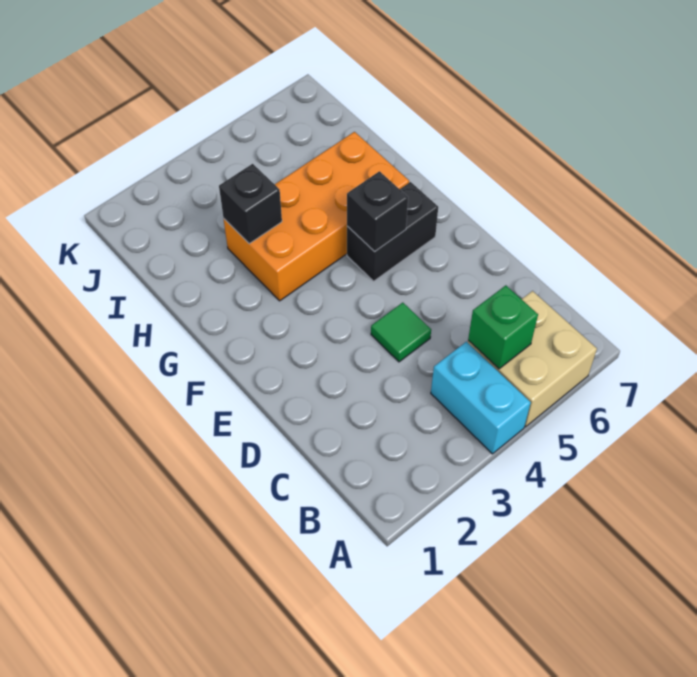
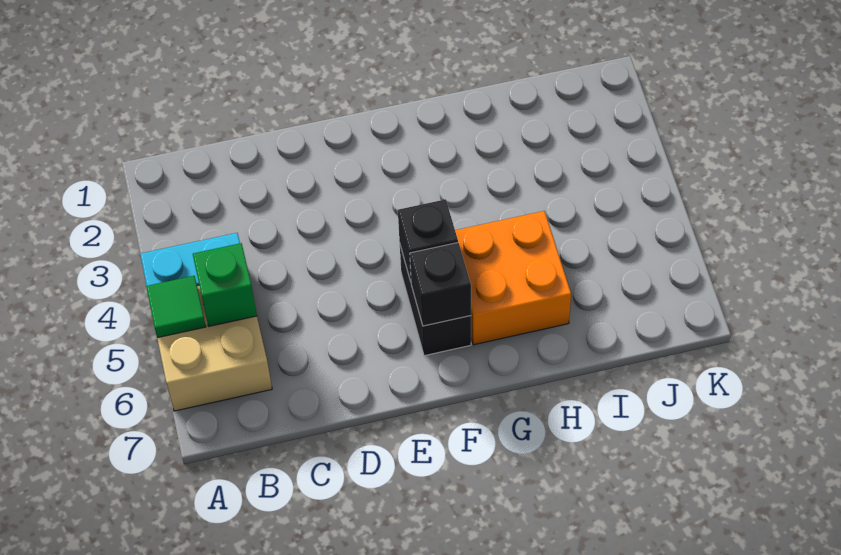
green tile D4 level 1 -> green tile A5 level 2
orange brick G3:H6 level 1 -> orange brick G5:H6 level 1
black brick H3 level 2 -> black brick F6 level 2

